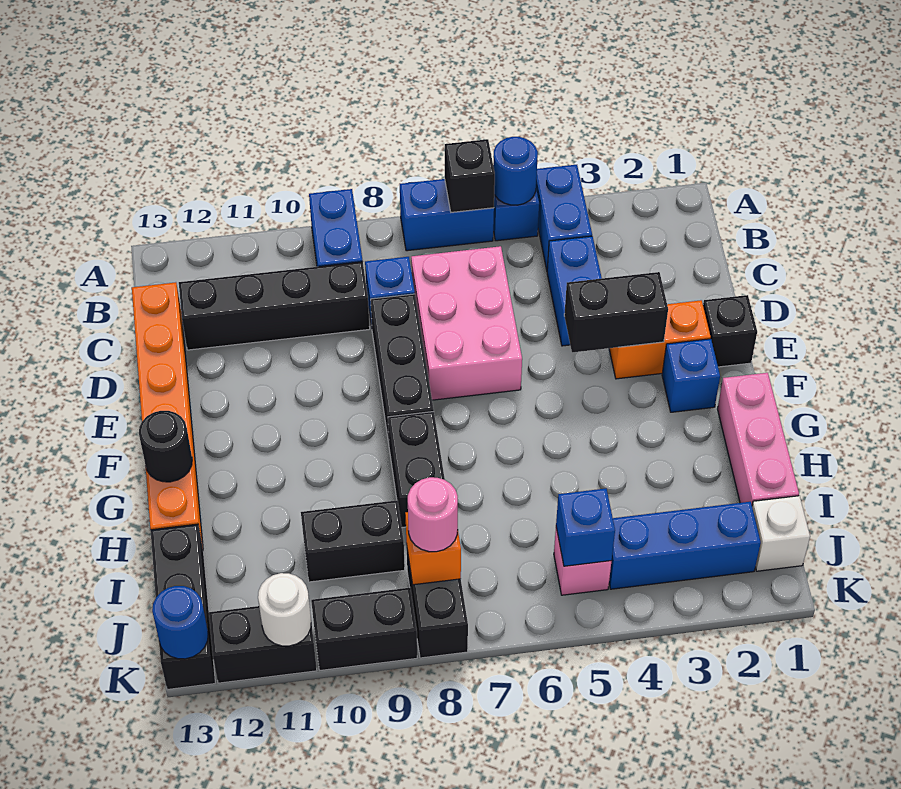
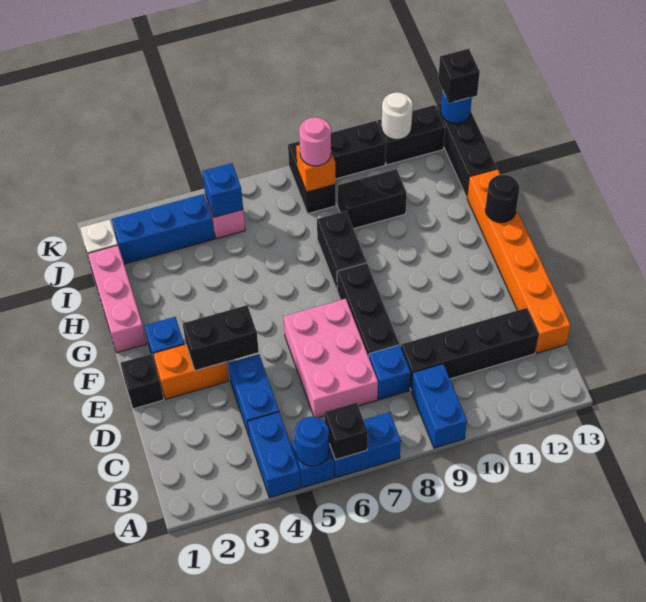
none -> black brick K13 level 3

